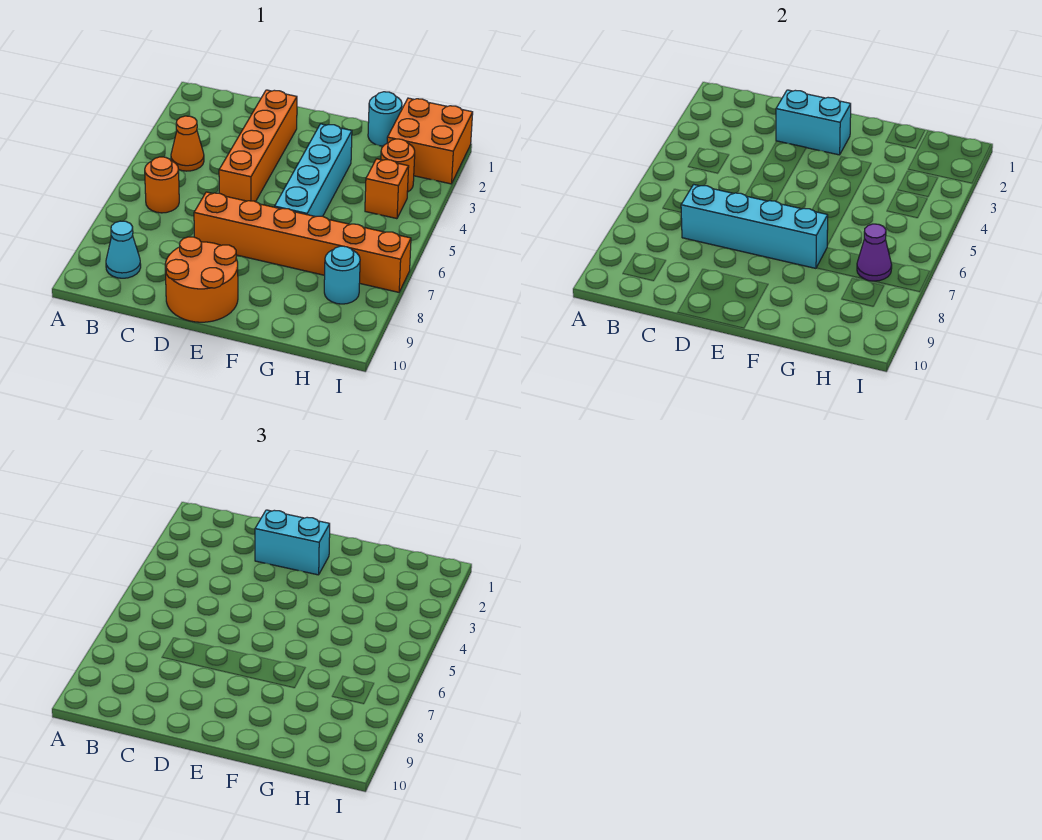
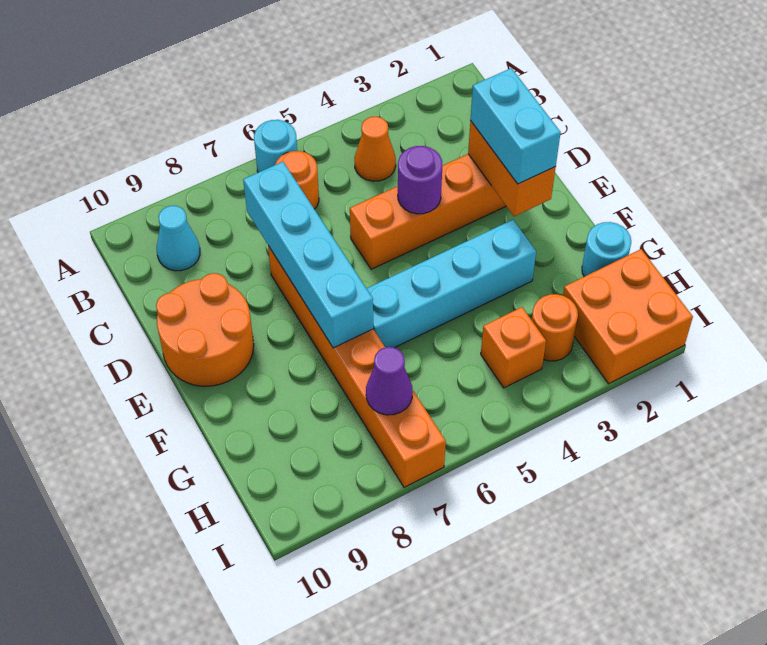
cyan brick D2:E2 level 2 -> orange brick D2:E2 level 2
none -> purple round brick D4 level 2
cyan round brick H8 level 1 -> cyan round brick A6 level 1

